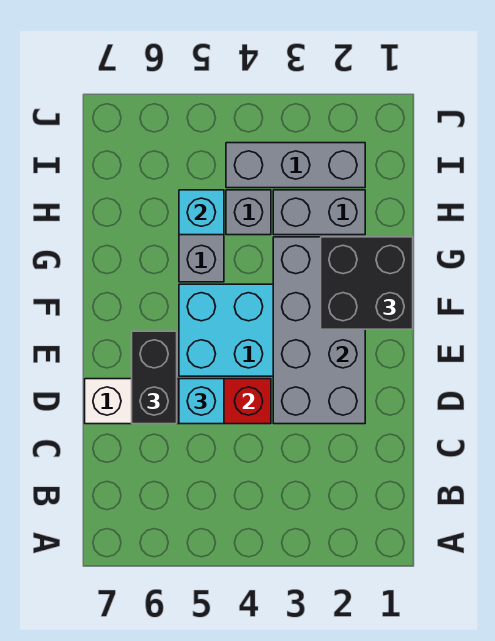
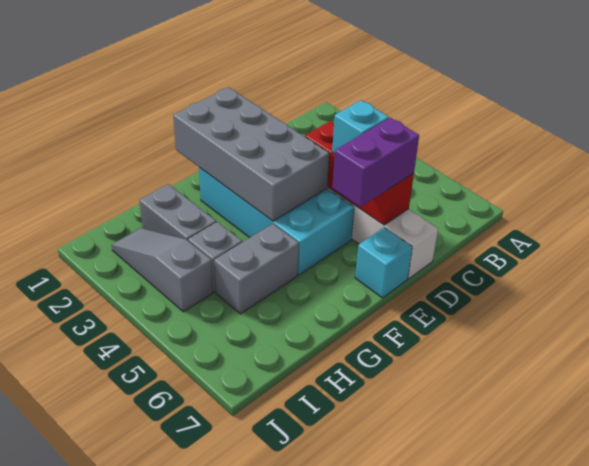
grey brick D2:G3 level 2 -> grey brick E1:F4 level 2
black brick D6:E6 level 3 -> purple brick D6:E6 level 3
black brick F1:G2 level 3 -> none
cyan brick H5 level 2 -> cyan brick E7 level 1
grey brick I2:I4 level 1 -> grey slope I2:I4 level 1 top 4

